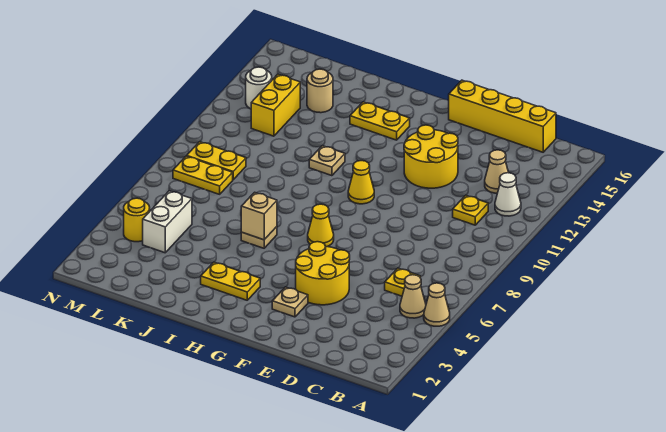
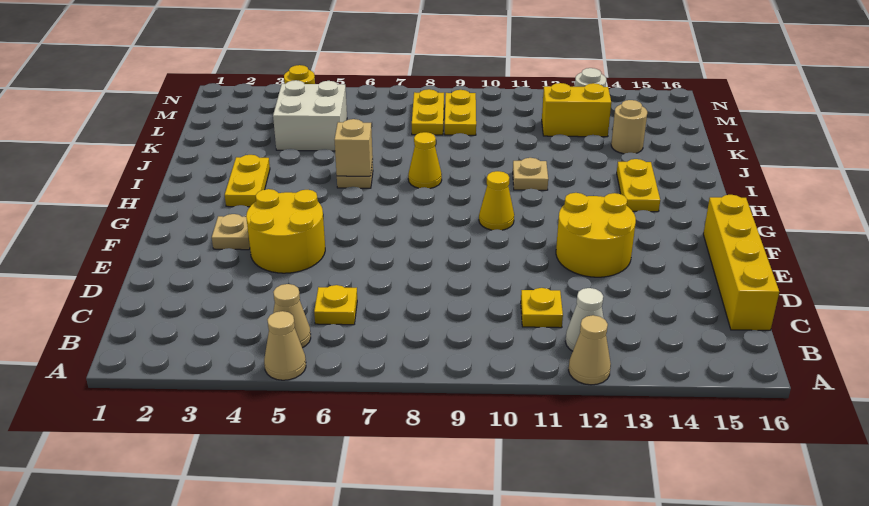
tan cone C13 level 1 -> tan cone A12 level 1
yellow cone G7 level 1 -> yellow cone I8 level 1
white brick L4:L5 level 1 -> white brick K4:L5 level 1

